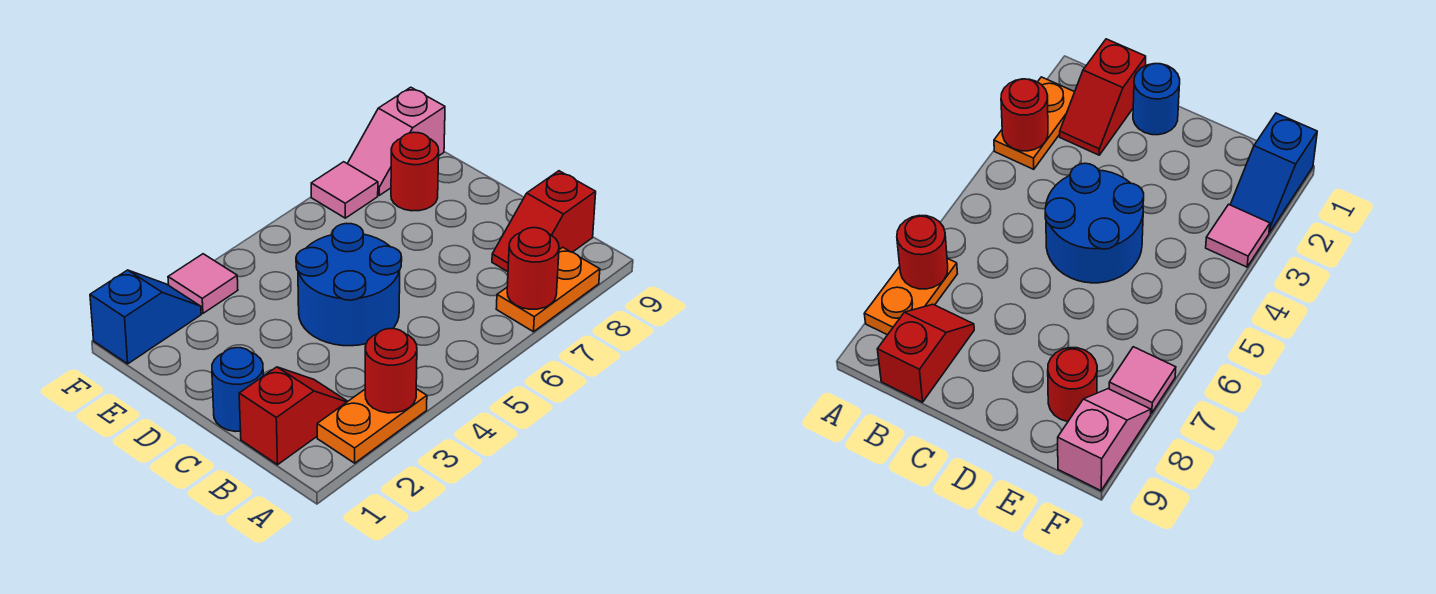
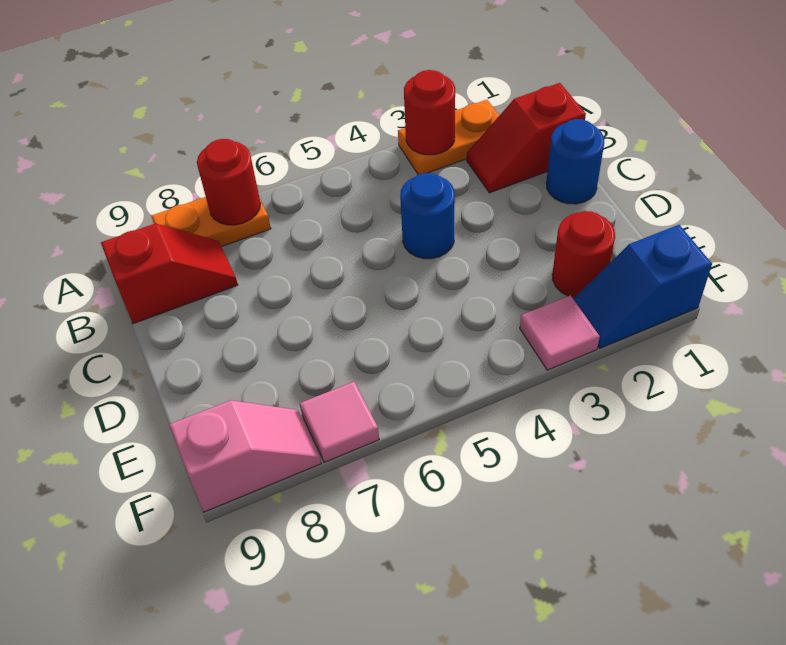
blue round brick C4:D5 level 1 -> blue round brick C4 level 1
red round brick E8 level 1 -> red round brick E2 level 1

